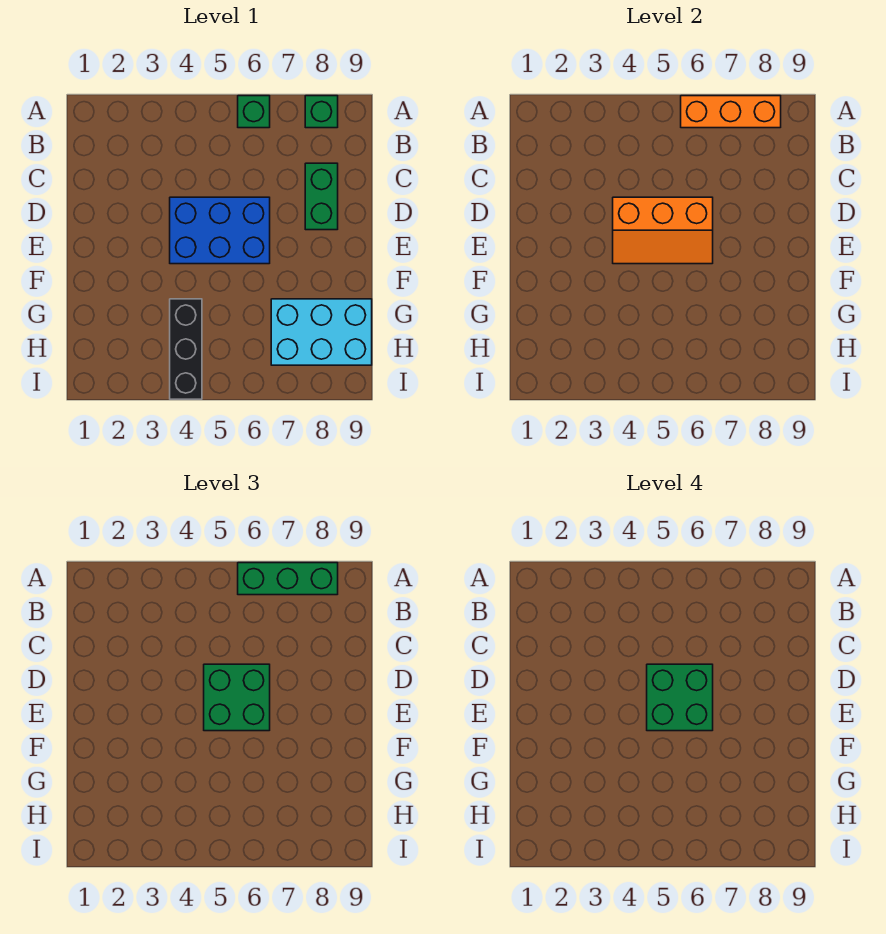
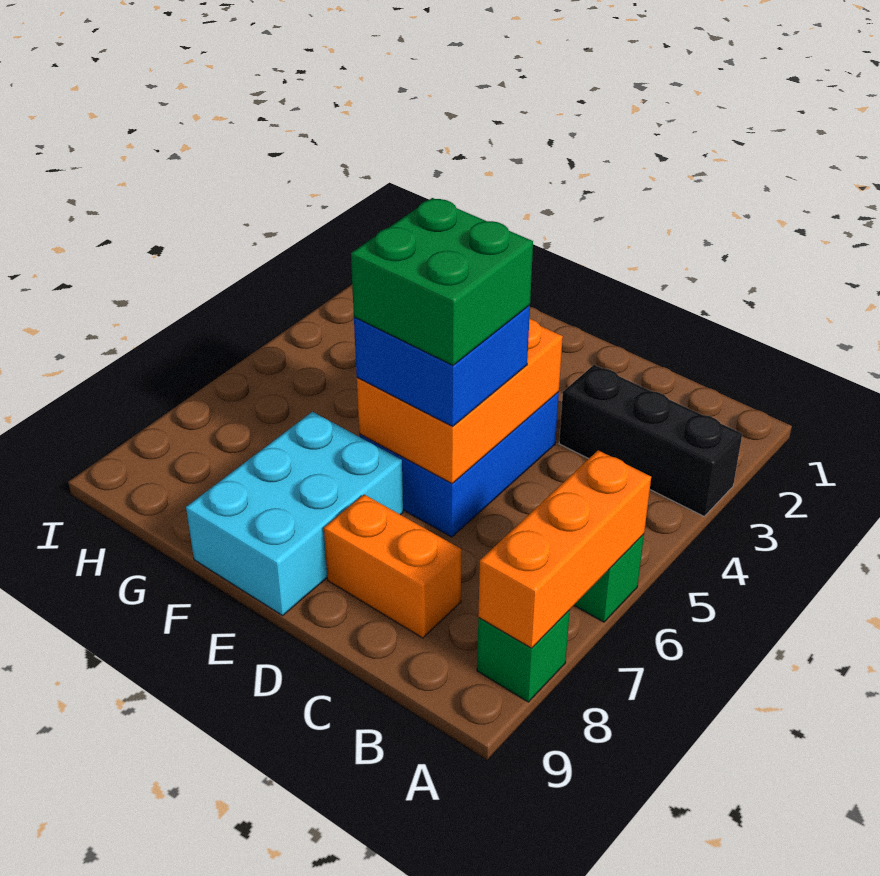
green brick A6:A8 level 3 -> none
green brick C8:D8 level 1 -> orange brick C8:D8 level 1
orange slope D4:E6 level 2 top D -> orange brick D4:E6 level 2
green brick D5:E6 level 3 -> blue brick D5:E6 level 3
black brick G4:I4 level 1 -> black brick A3:C3 level 1
cyan brick G7:H9 level 1 -> cyan brick E7:F9 level 1

